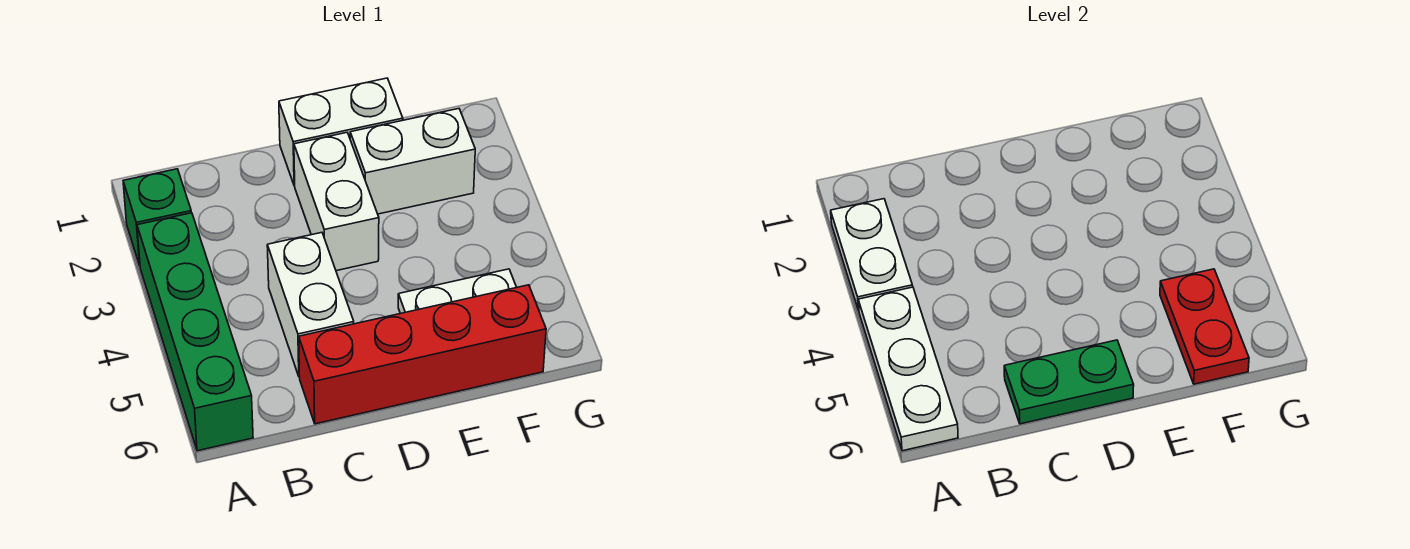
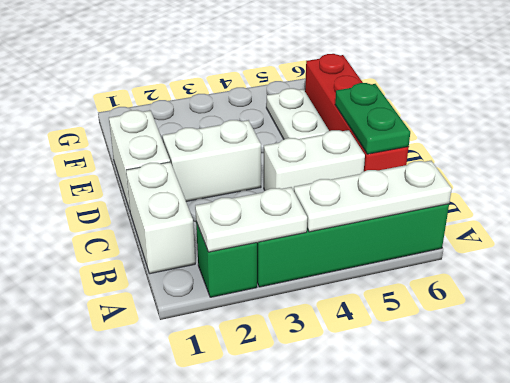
white brick E2:F2 level 1 -> white brick B1:C1 level 1
red plate F5:F6 level 2 -> none

